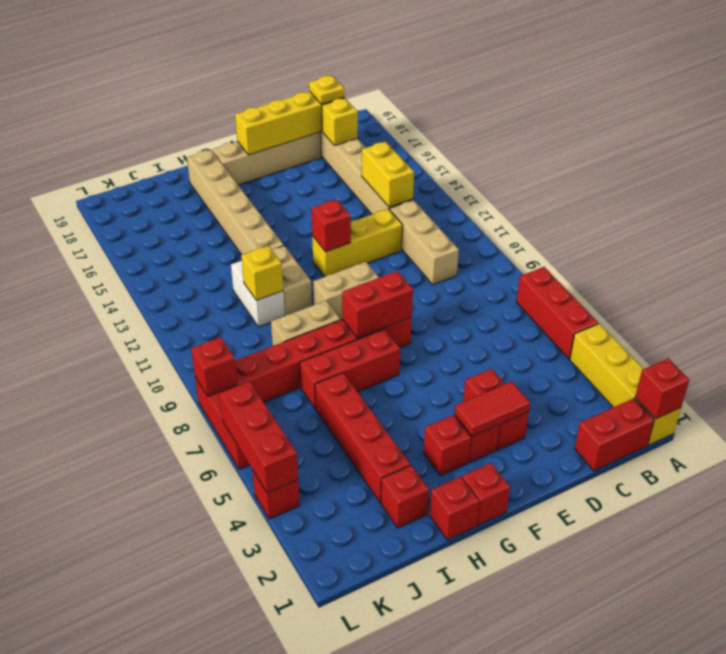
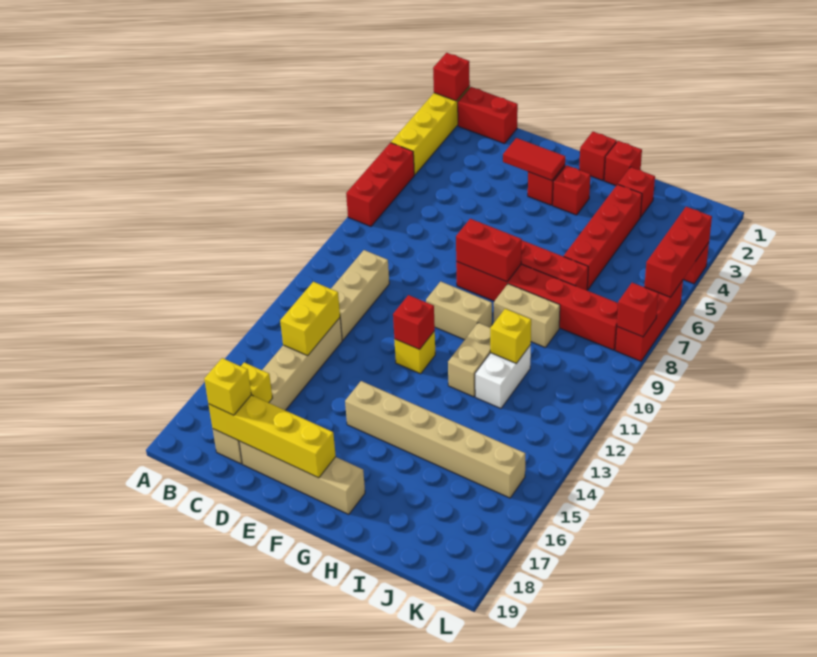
yellow plate C18 level 3 -> yellow brick C18 level 3
yellow brick D12:F12 level 1 -> yellow brick F12 level 1
red brick E3:E4 level 1 -> none
tan brick H13:H18 level 1 -> tan brick F15:K15 level 1

